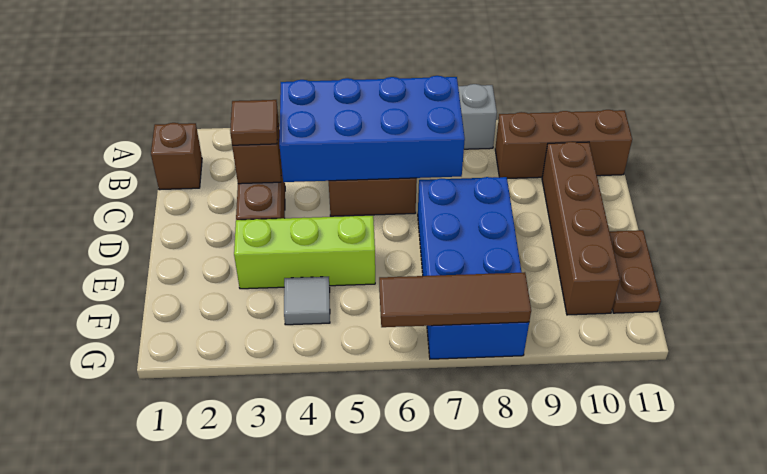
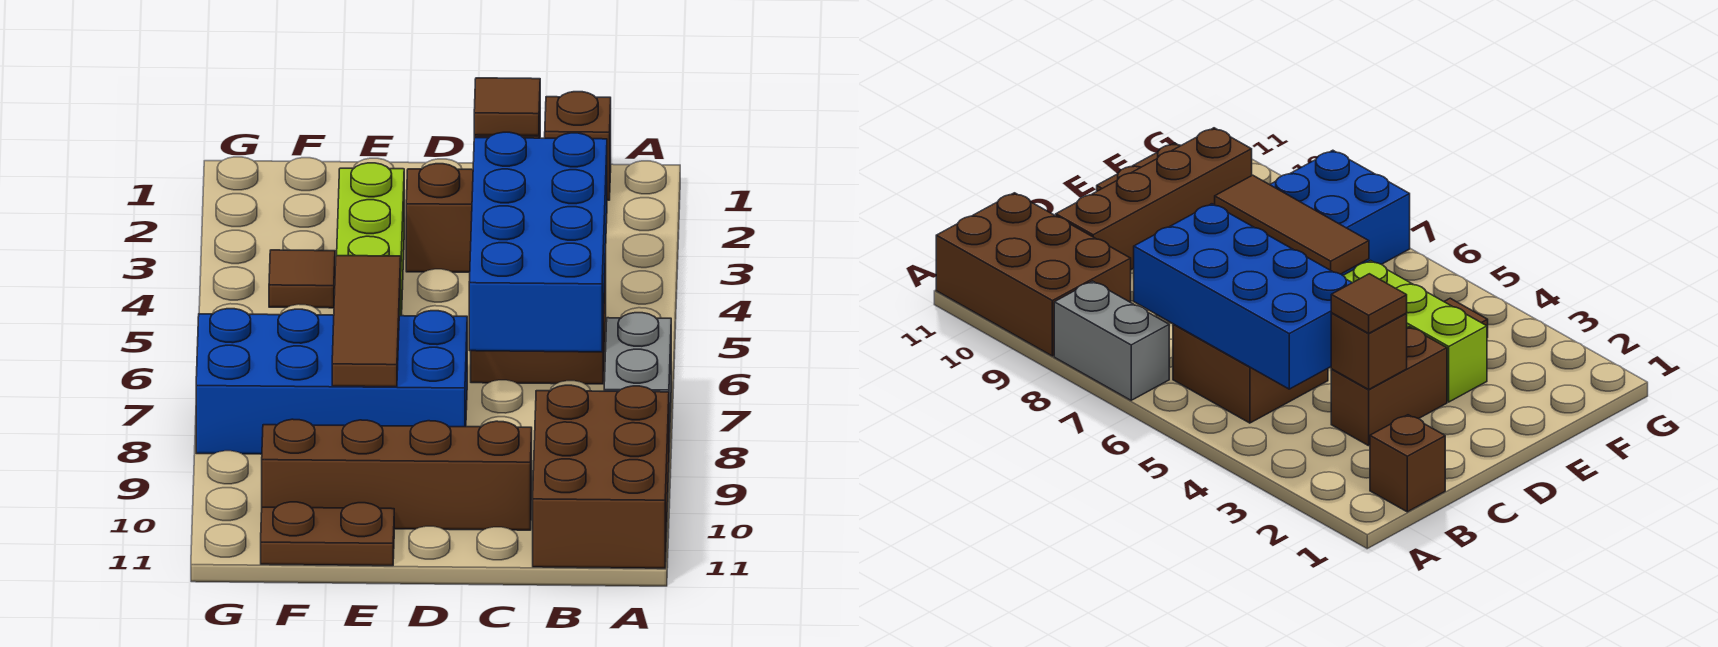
brown brick B9:B11 level 1 -> brown brick A9:B11 level 1
grey tile F4 level 1 -> brown tile F4 level 1
brown tile G6:G8 level 2 -> brown tile E6:E8 level 2

